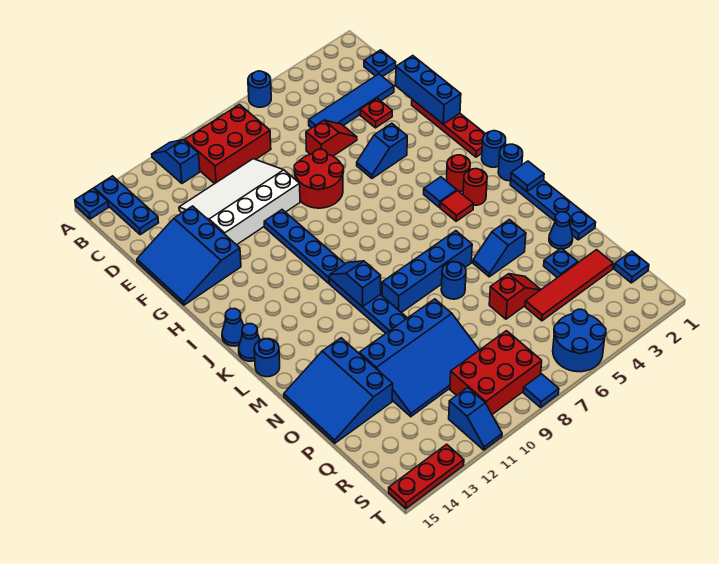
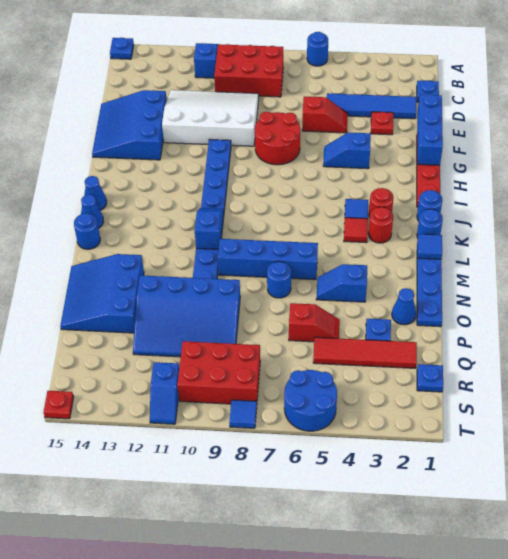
blue plate A14:C14 level 1 -> none
red plate T13:T15 level 1 -> red plate T15 level 1

